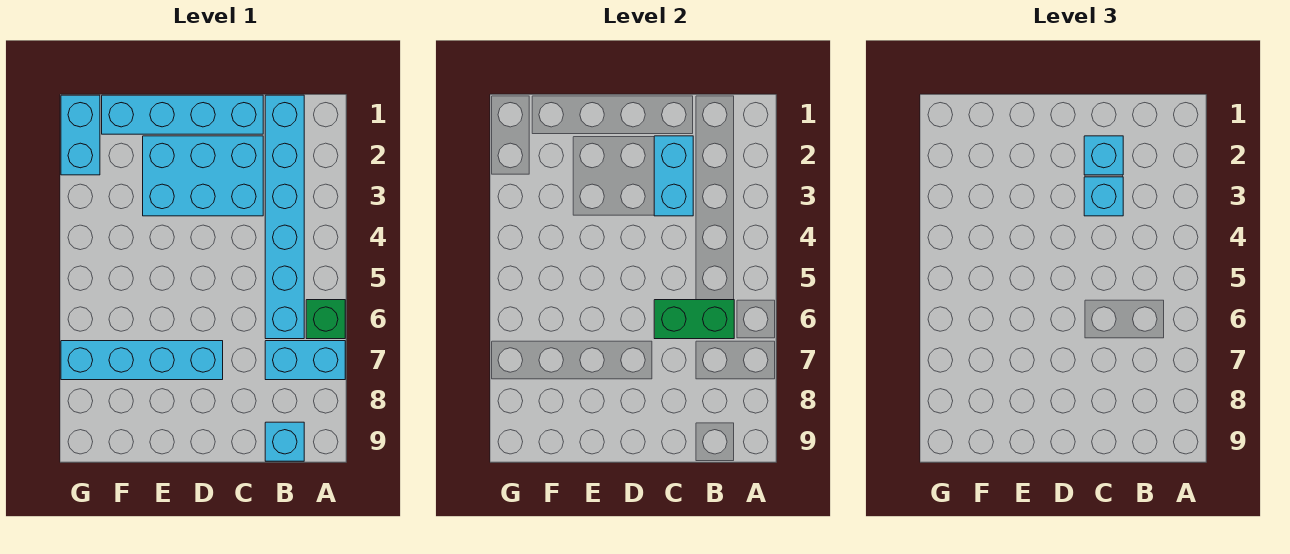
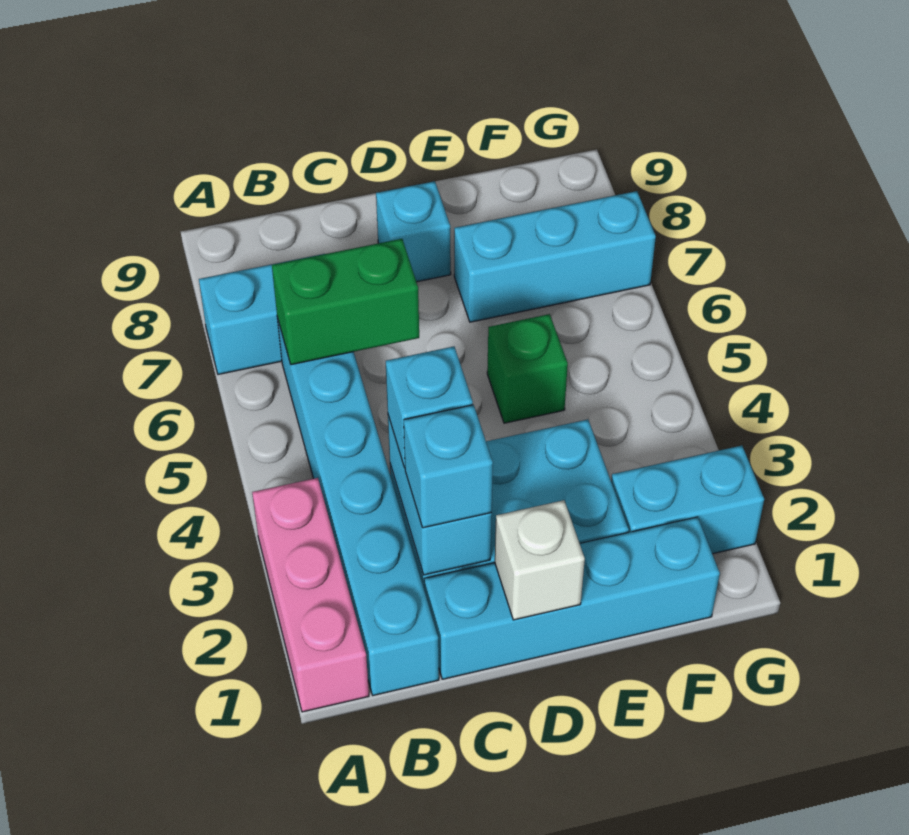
none -> pink brick A1:A3 level 1
green brick A6 level 1 -> green brick E5 level 1
cyan brick B9 level 1 -> cyan brick D8 level 1
none -> white brick D1 level 2
cyan brick D7:G7 level 1 -> cyan brick E7:G7 level 1
cyan brick G1:G2 level 1 -> cyan brick F2:G2 level 1

